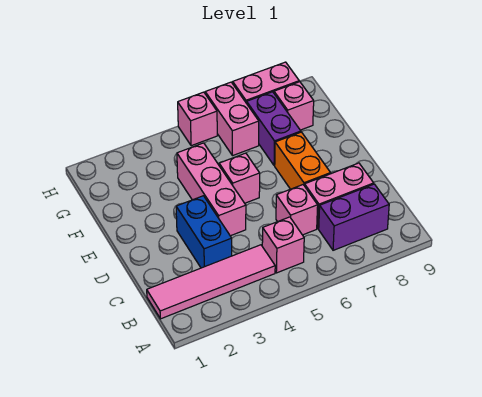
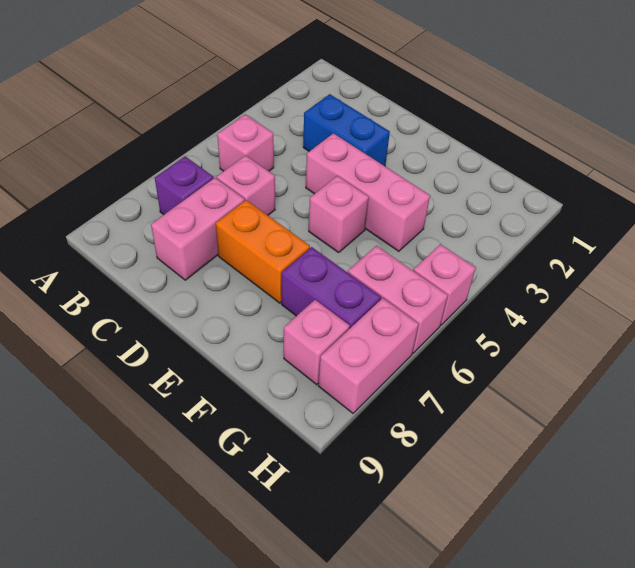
pink tile B1:B4 level 1 -> none
purple brick B7:B8 level 1 -> purple brick B7 level 1

